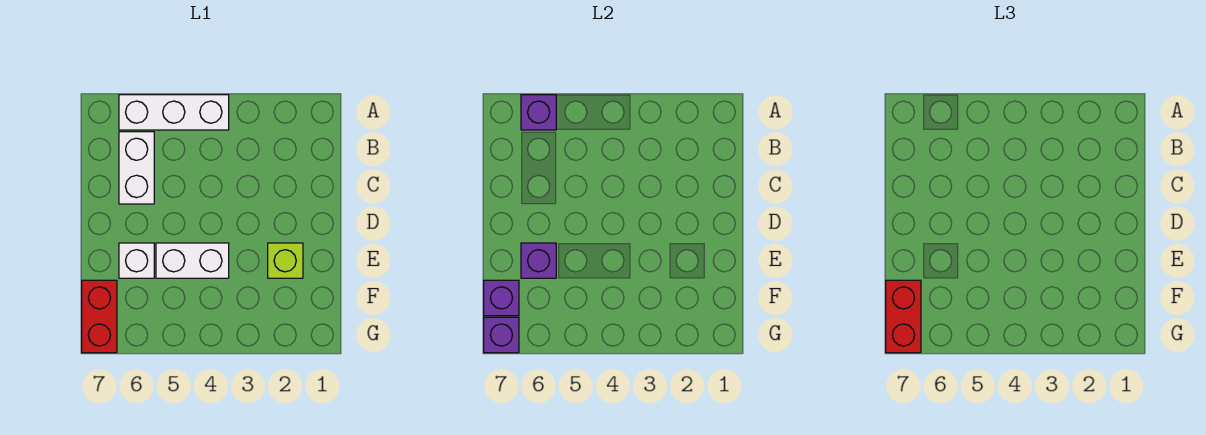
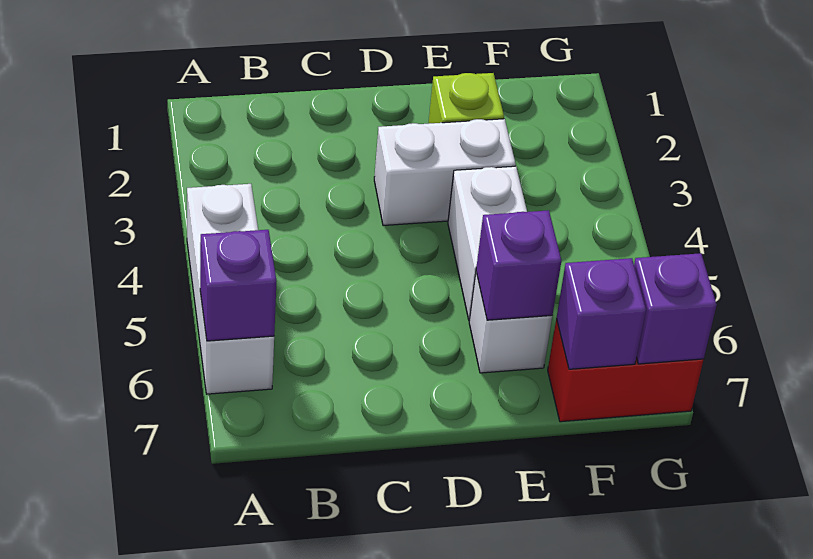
white brick B6:C6 level 1 -> white brick D3:E3 level 1
red brick F7:G7 level 3 -> none

